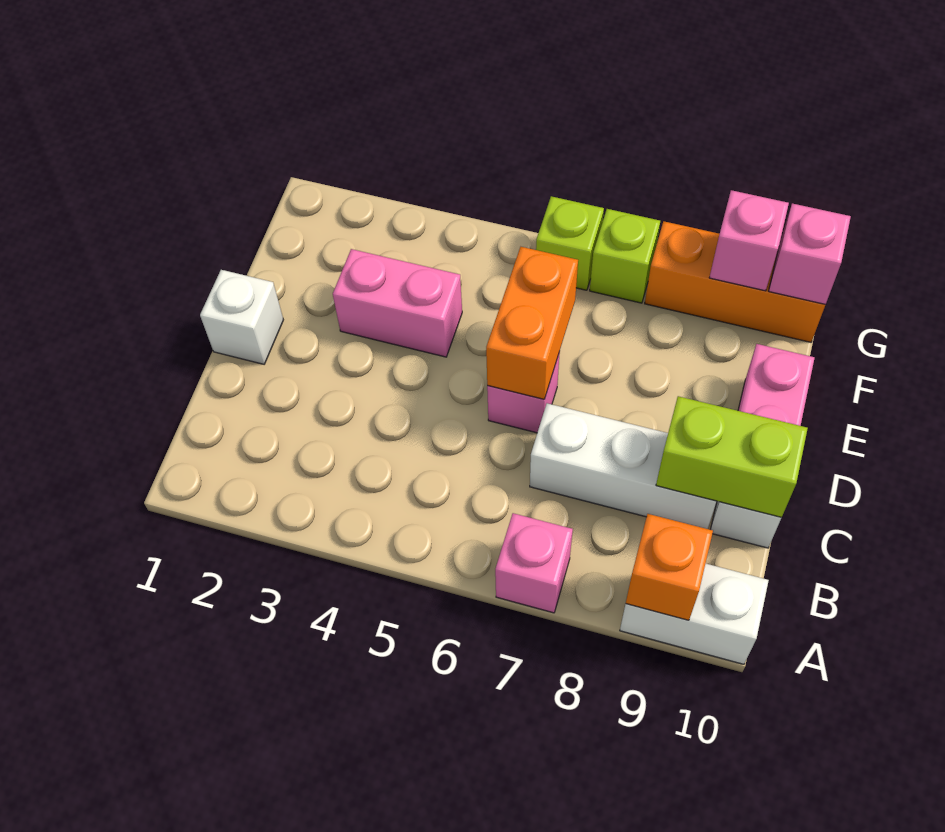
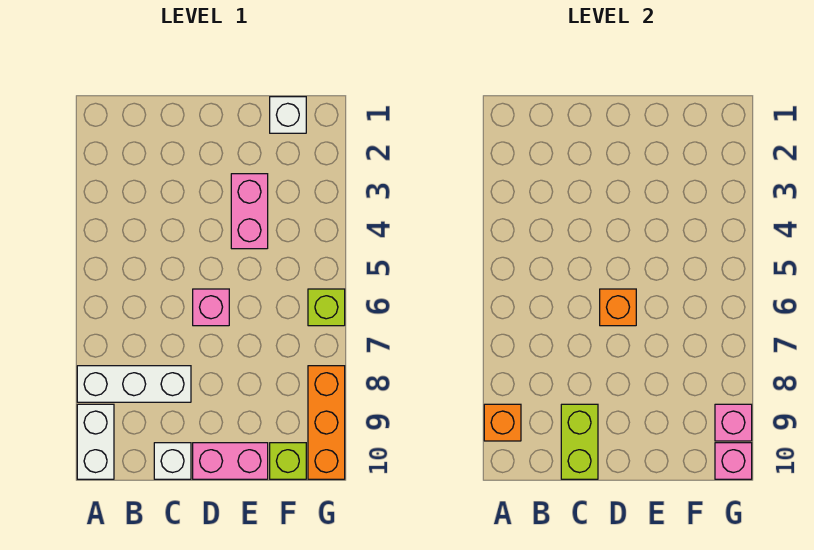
pink brick A7 level 1 -> none
white brick C7:C9 level 1 -> white brick A8:C8 level 1
white brick D1 level 1 -> white brick F1 level 1
orange brick D6:E6 level 2 -> orange brick D6 level 2
lime brick G7 level 1 -> lime brick F10 level 1

